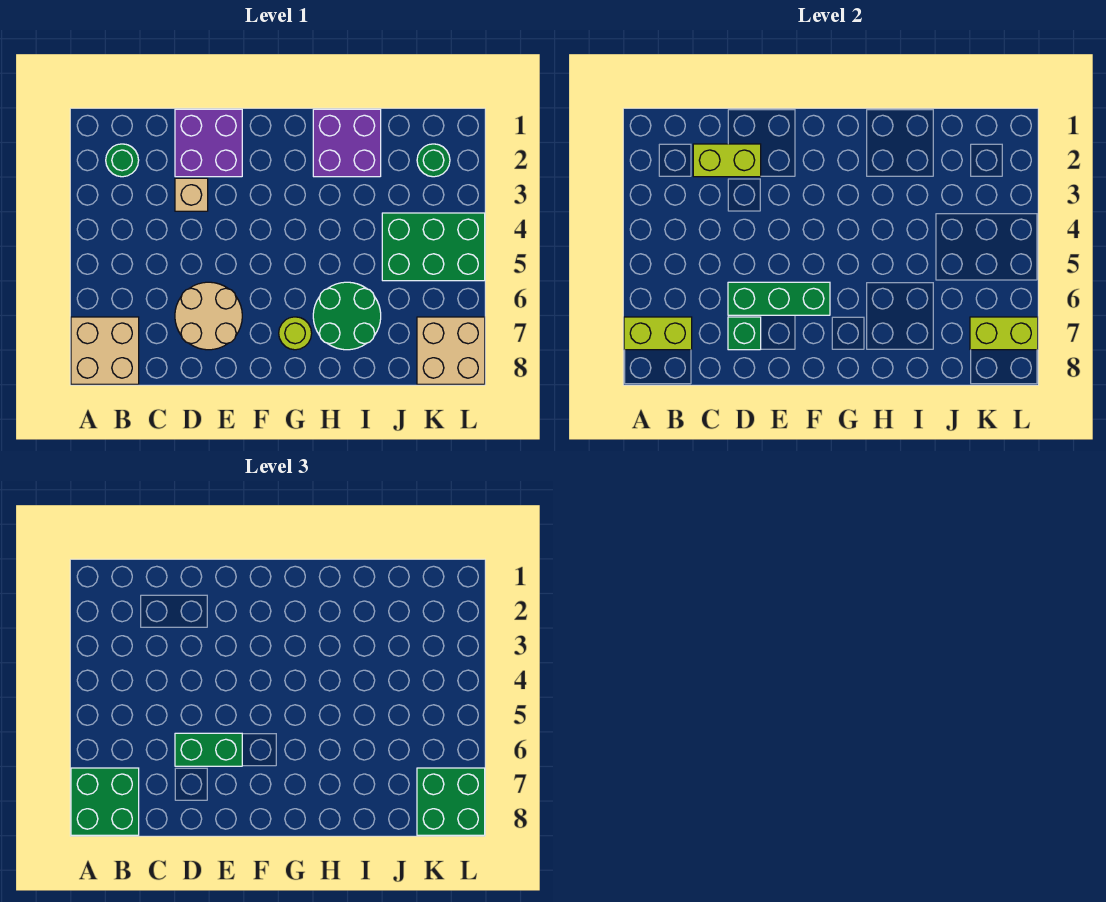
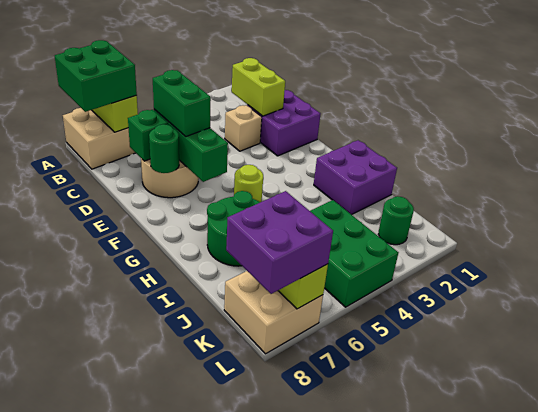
green round brick B2 level 1 -> green round brick E7 level 2
lime round brick G7 level 1 -> lime round brick G5 level 1
green brick K7:L8 level 3 -> purple brick K7:L8 level 3

